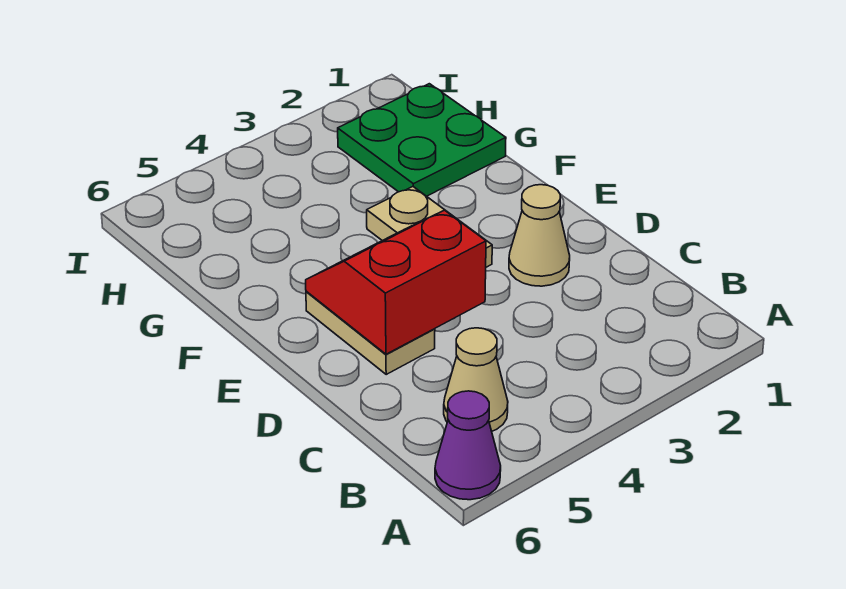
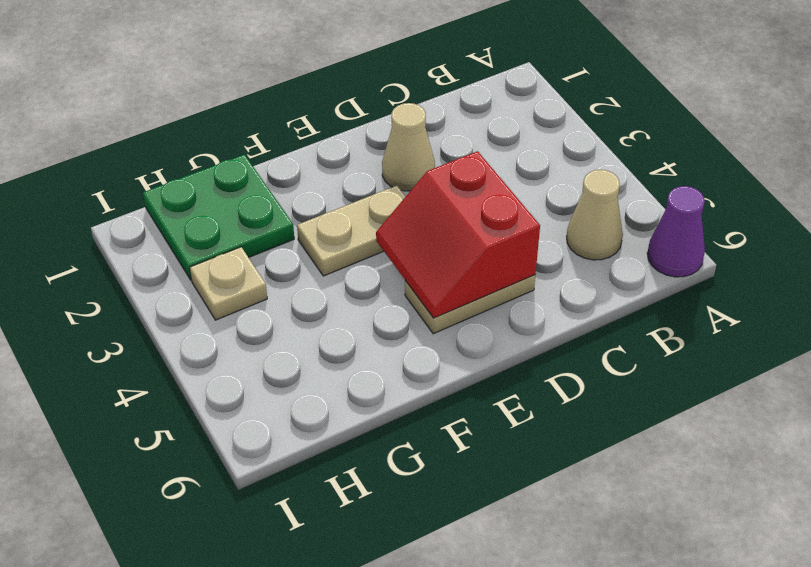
none -> tan plate H3 level 1

